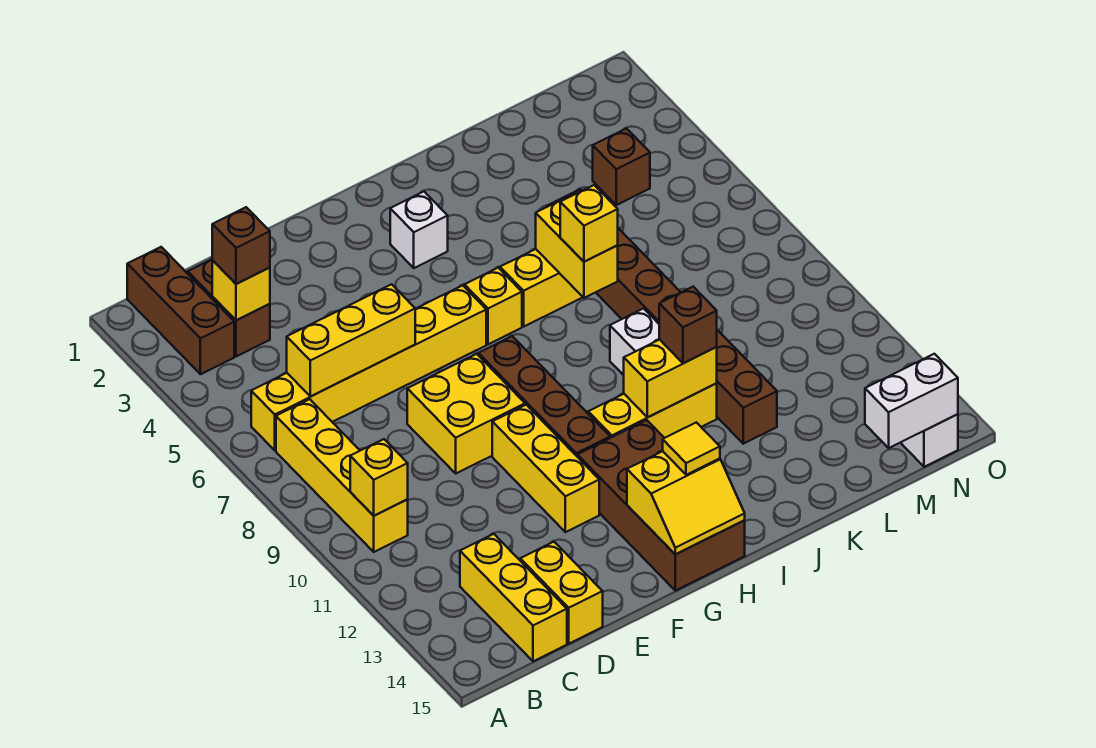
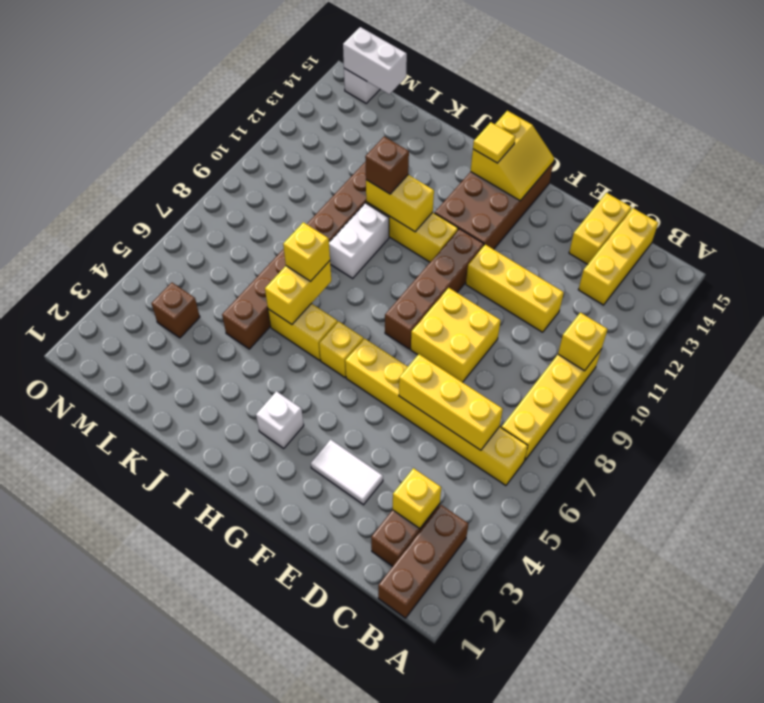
brown brick C3 level 3 -> none
none -> white tile E3:F3 level 1
yellow brick F10:F12 level 1 -> yellow brick D11:F11 level 1
yellow slope G14:H15 level 2 top 14 -> yellow slope G14:H15 level 2 top H

